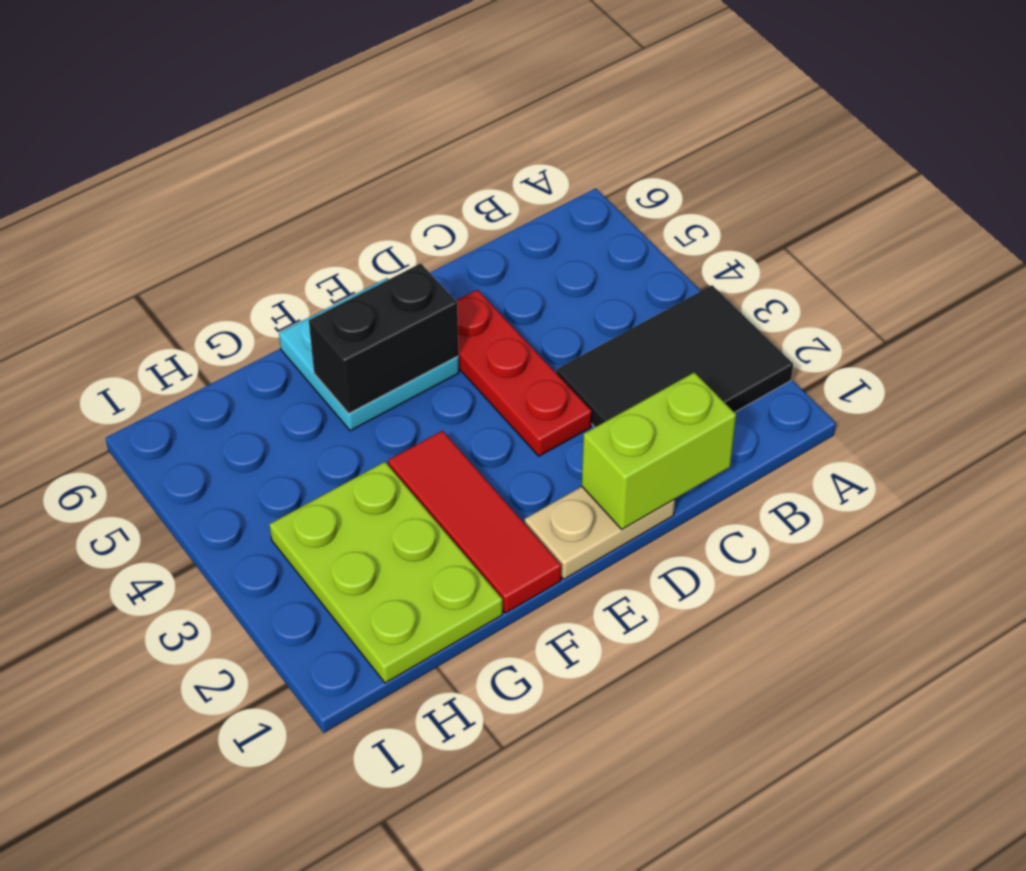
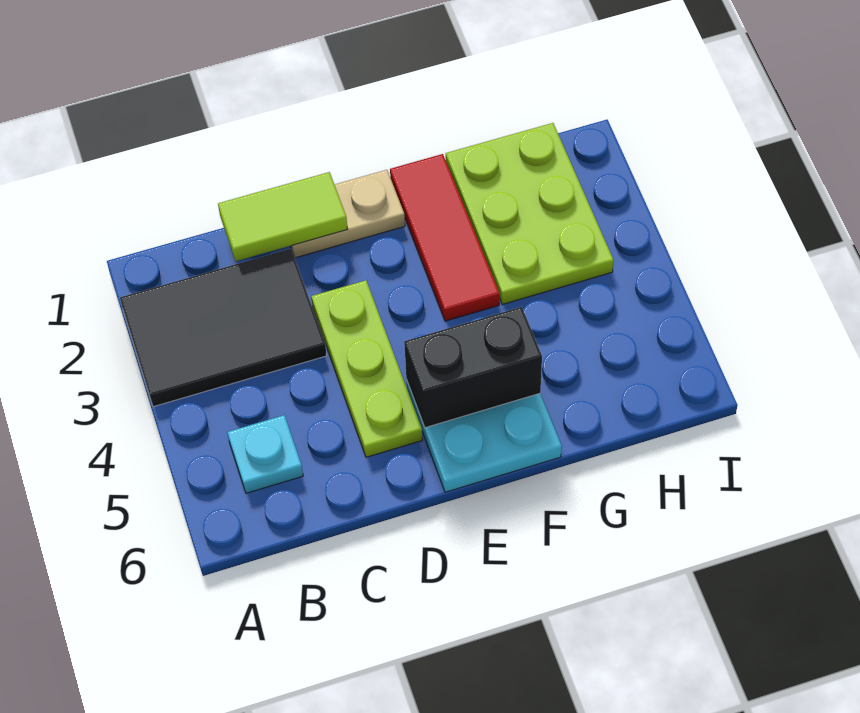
none -> cyan plate B5 level 1
lime brick C1:D1 level 2 -> lime tile C1:D1 level 2
red plate D3:D5 level 1 -> lime plate D3:D5 level 1

